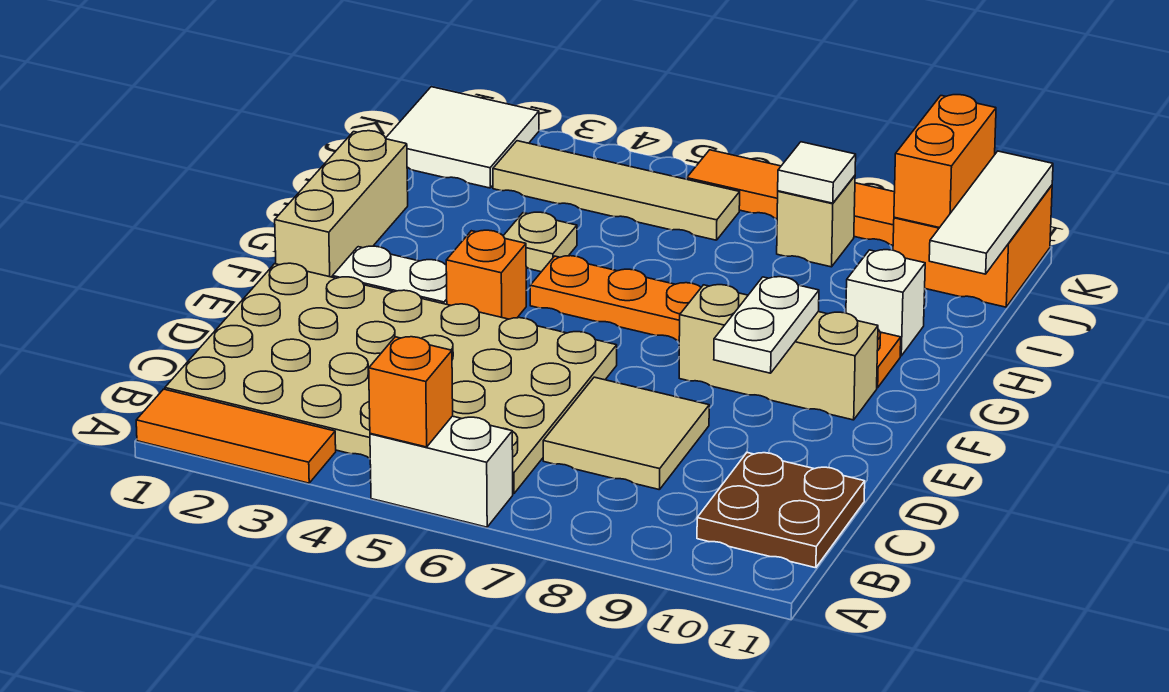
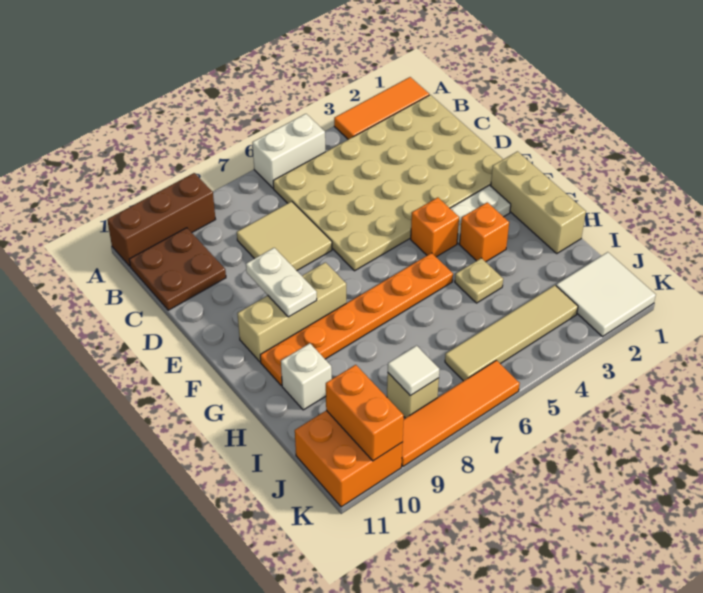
orange brick A5 level 2 -> orange brick G3 level 1
none -> brown brick A9:A11 level 1
white tile I11:K11 level 2 -> none

